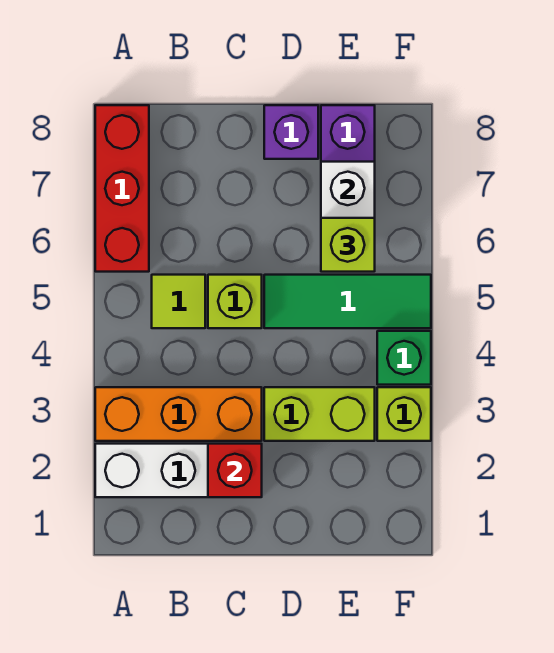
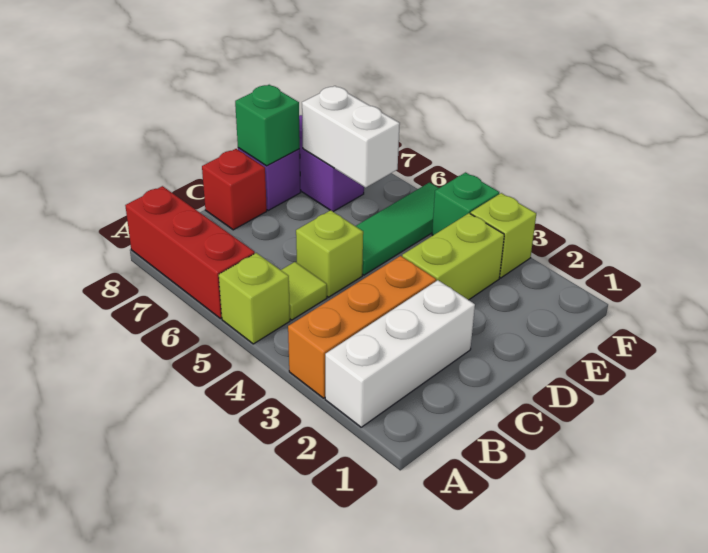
red brick C2 level 2 -> red brick C8 level 1
none -> green brick D8 level 2
lime brick E6 level 3 -> lime brick A5 level 1

